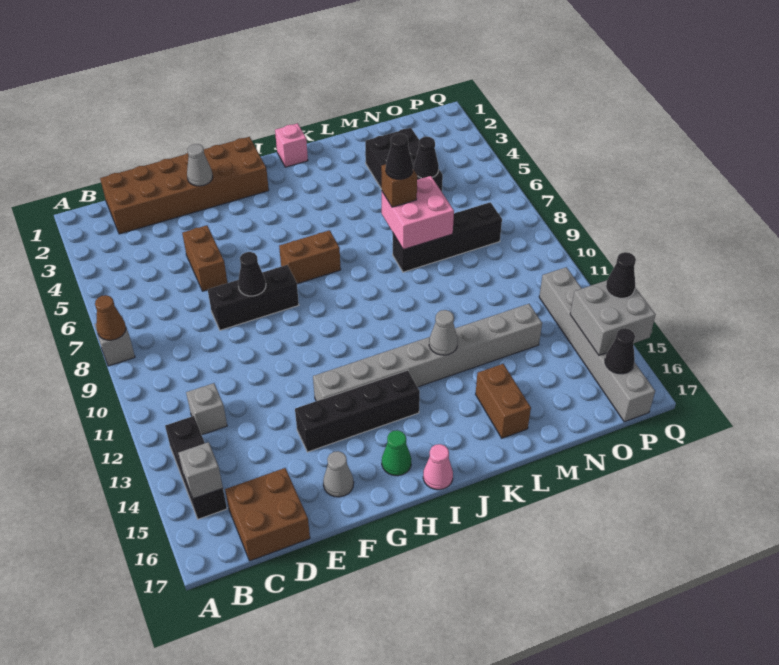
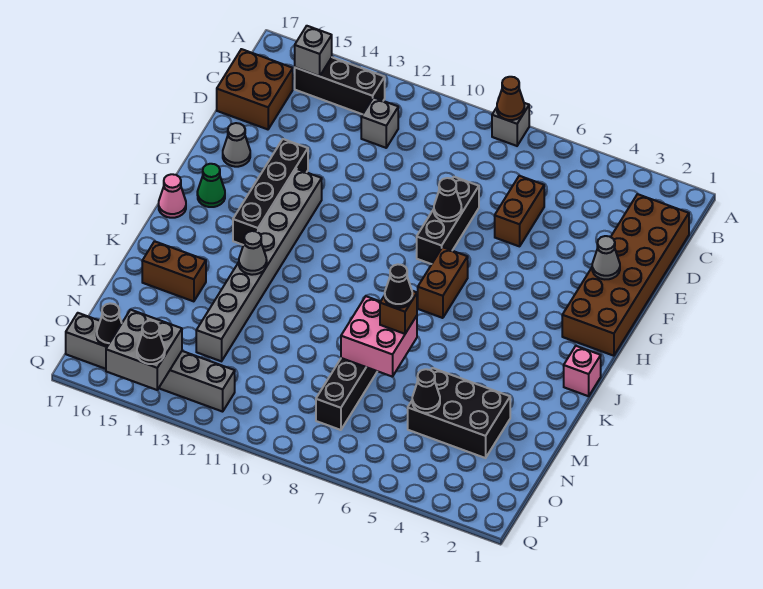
brown brick E5:E6 level 1 -> brown brick D6:E6 level 1

